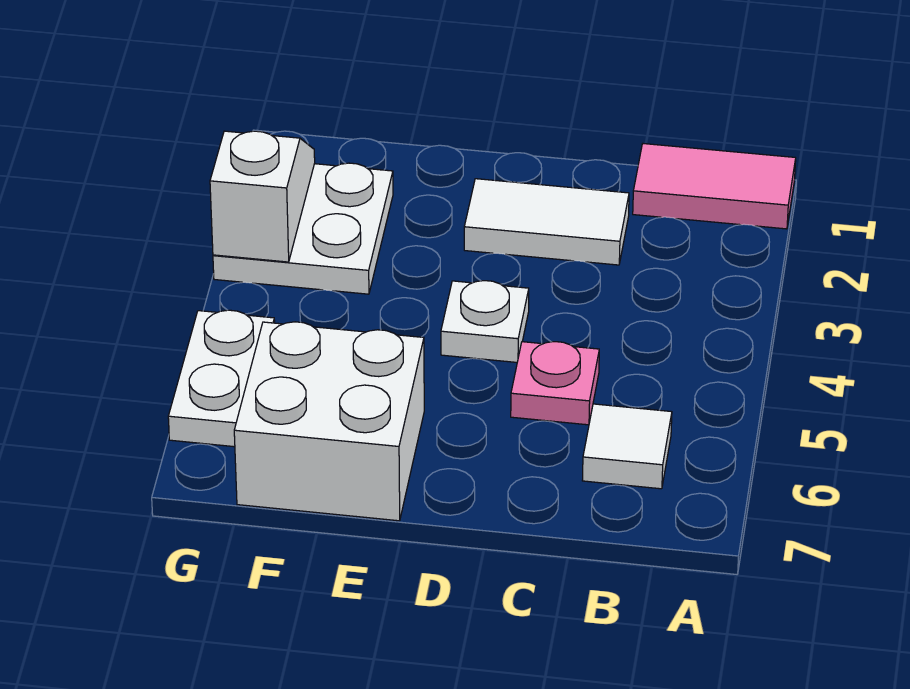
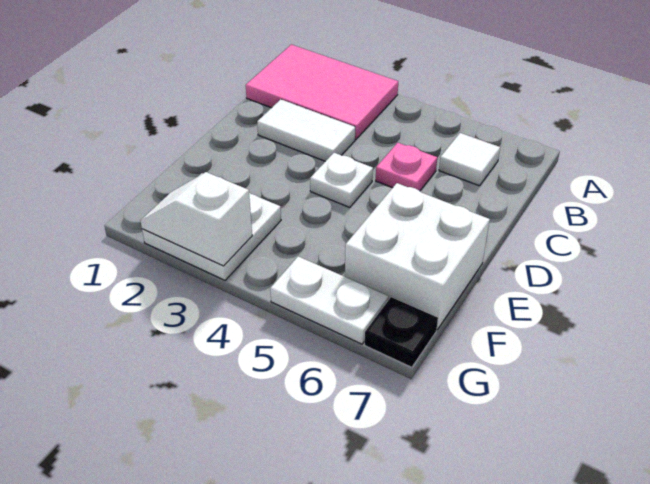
pink tile A1:B1 level 1 -> pink tile A1:B3 level 1
white tile C2:D2 level 1 -> white tile C2:C3 level 1
none -> black plate G7 level 1

